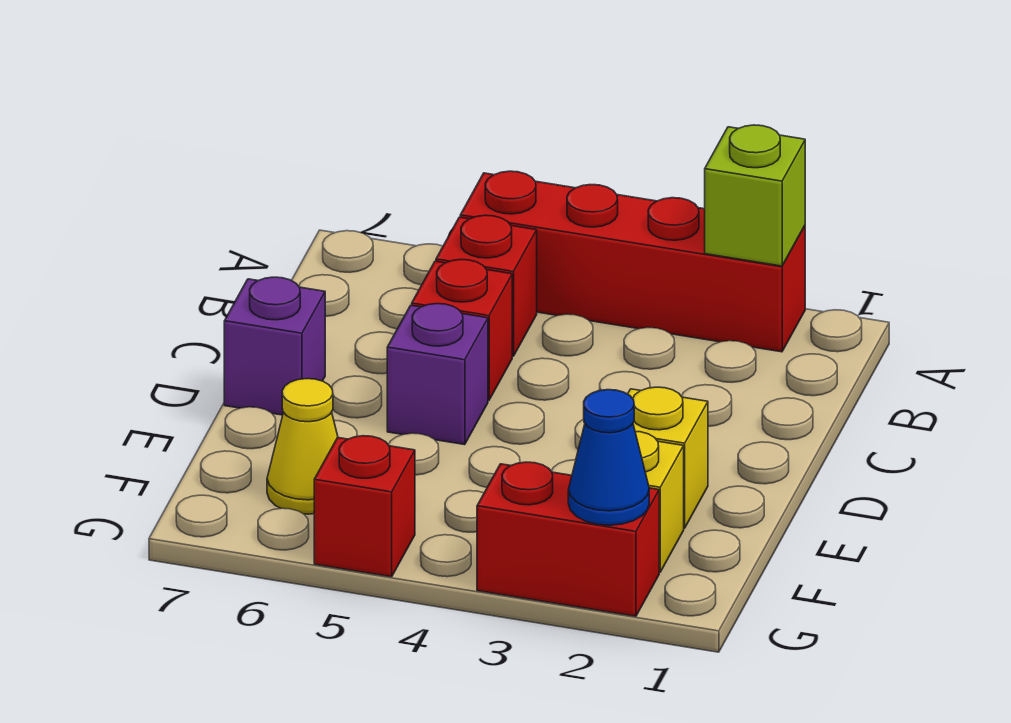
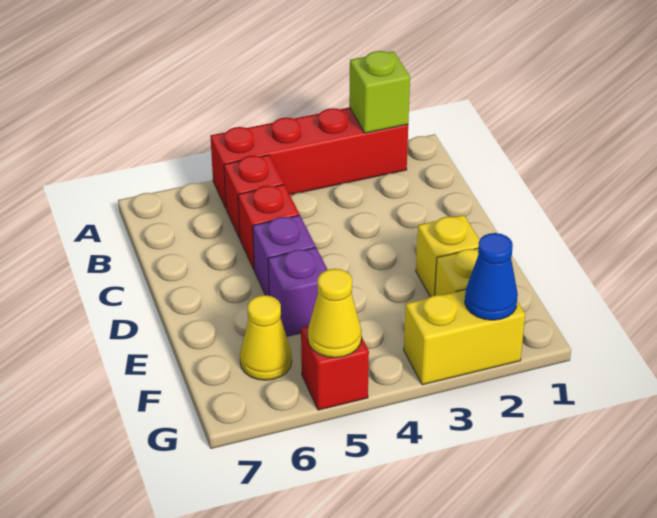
purple brick D7 level 1 -> purple brick E5 level 1
red brick G2:G3 level 1 -> yellow brick G2:G3 level 1
none -> yellow cone G5 level 2

